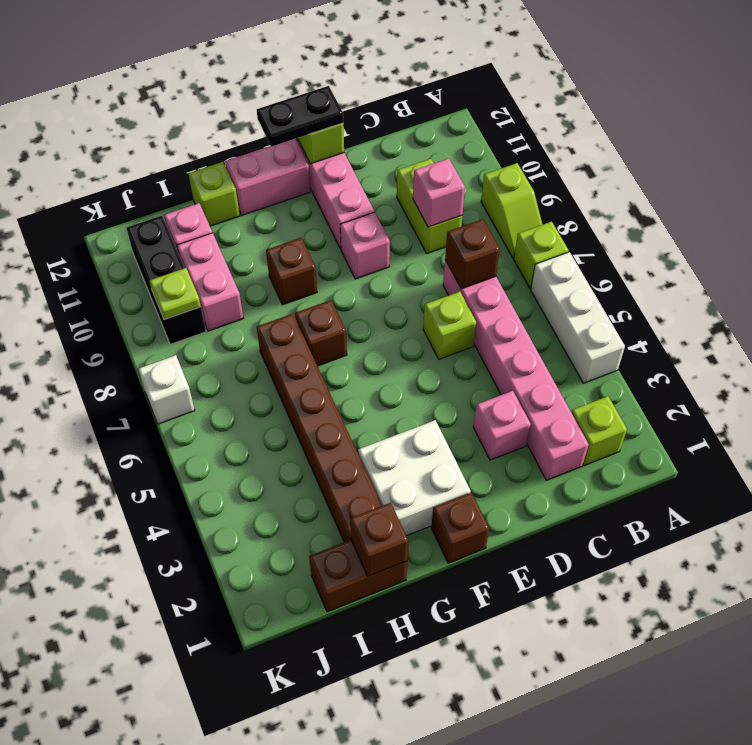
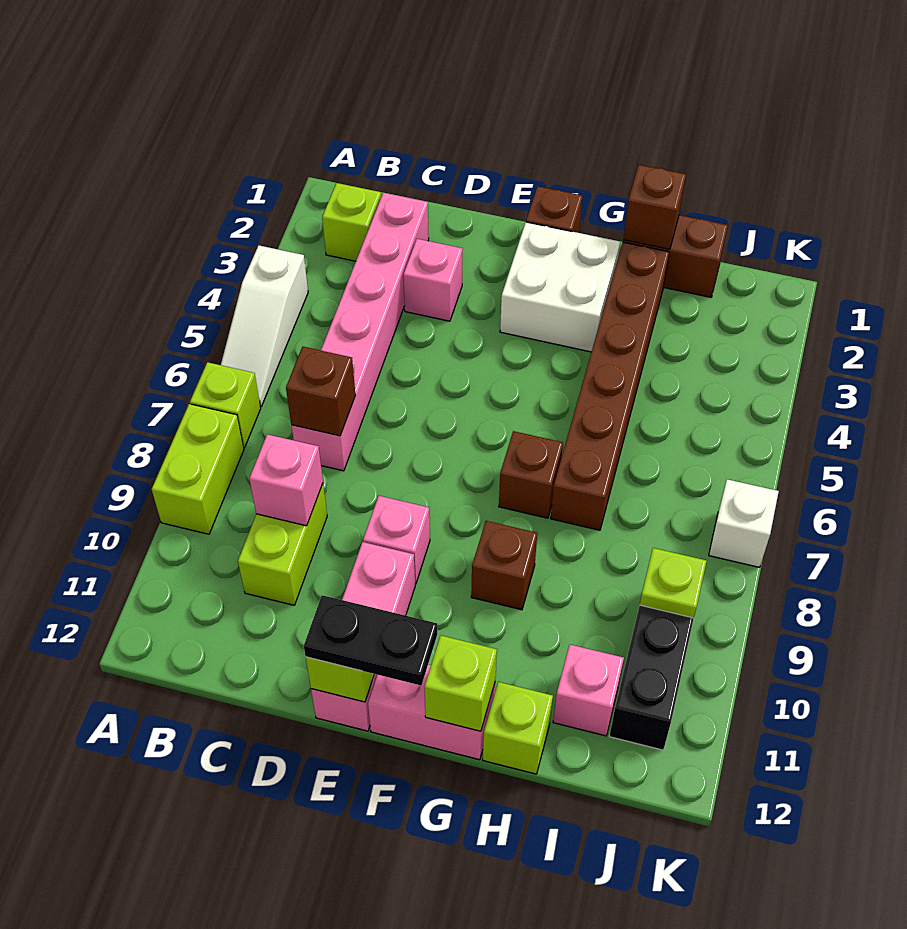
white brick A4:A6 level 1 -> white slope A4:A6 level 1 top 4
lime slope A8:A9 level 1 top 9 -> lime brick A8:A9 level 1
lime brick D6 level 1 -> lime brick G12 level 2
pink brick I9:I10 level 1 -> none

